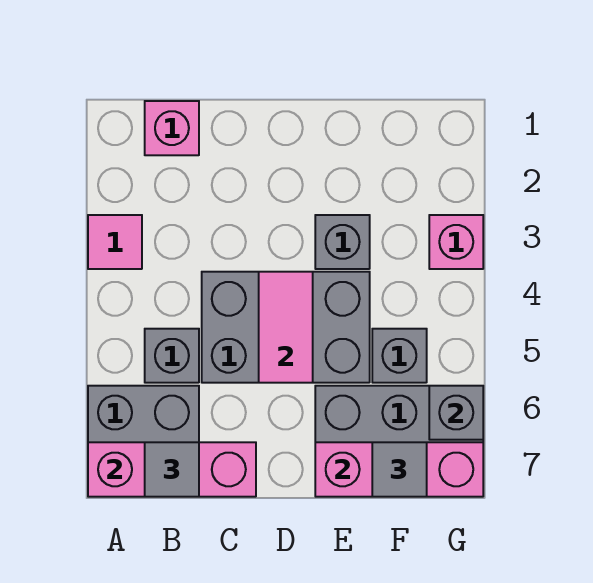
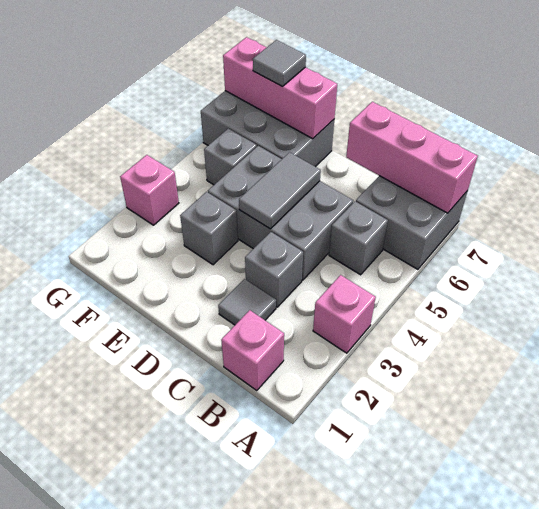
pink tile A3 level 1 -> pink brick A3 level 1
grey tile B7 level 3 -> grey tile C2 level 1
pink tile D4:D5 level 2 -> grey tile D4:D5 level 2
grey brick G6 level 2 -> grey brick C3 level 1

